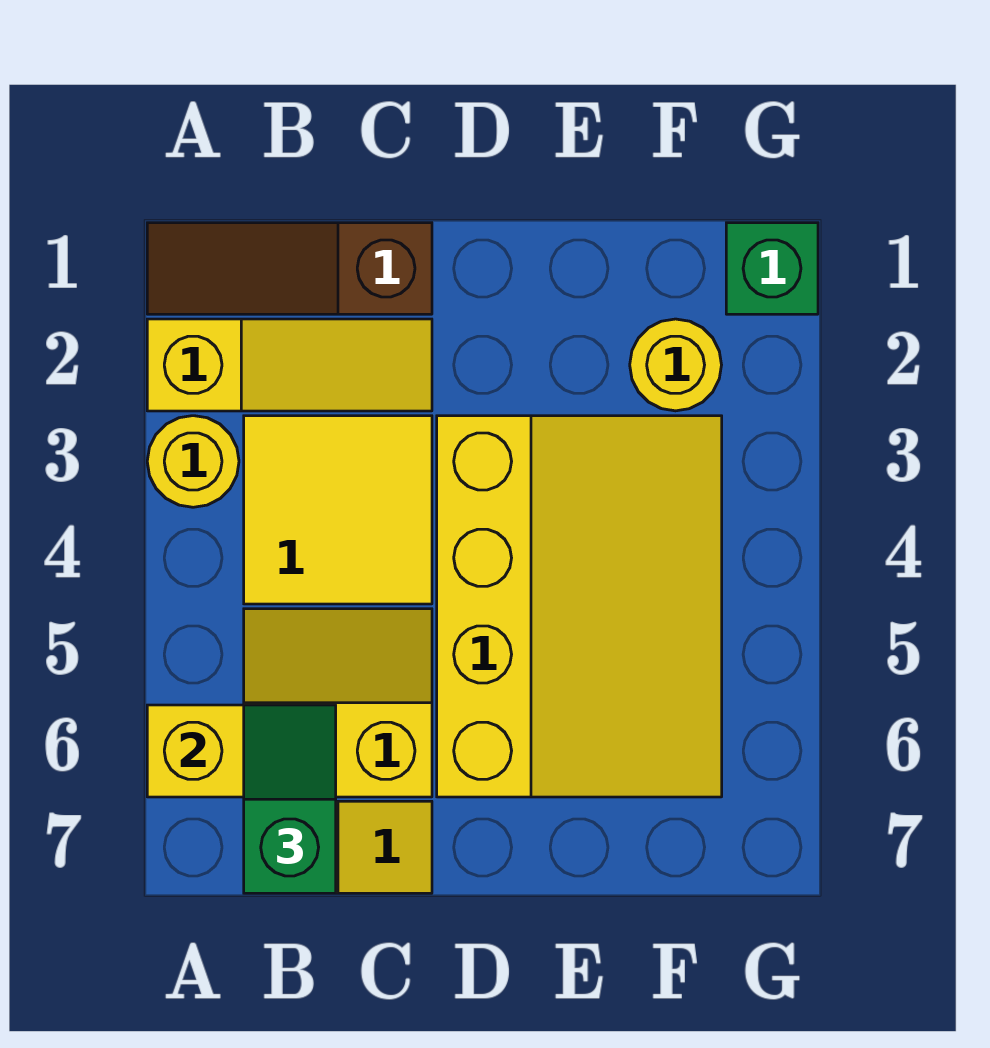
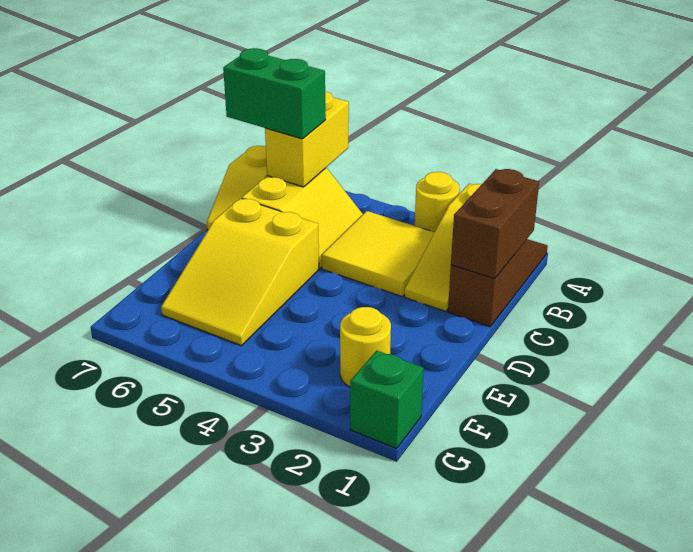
none -> brown brick B1:C1 level 2
green slope B6:B7 level 3 top 7 -> green brick B6:B7 level 3
yellow slope D3:F6 level 1 top D -> yellow slope D5:F6 level 1 top D

